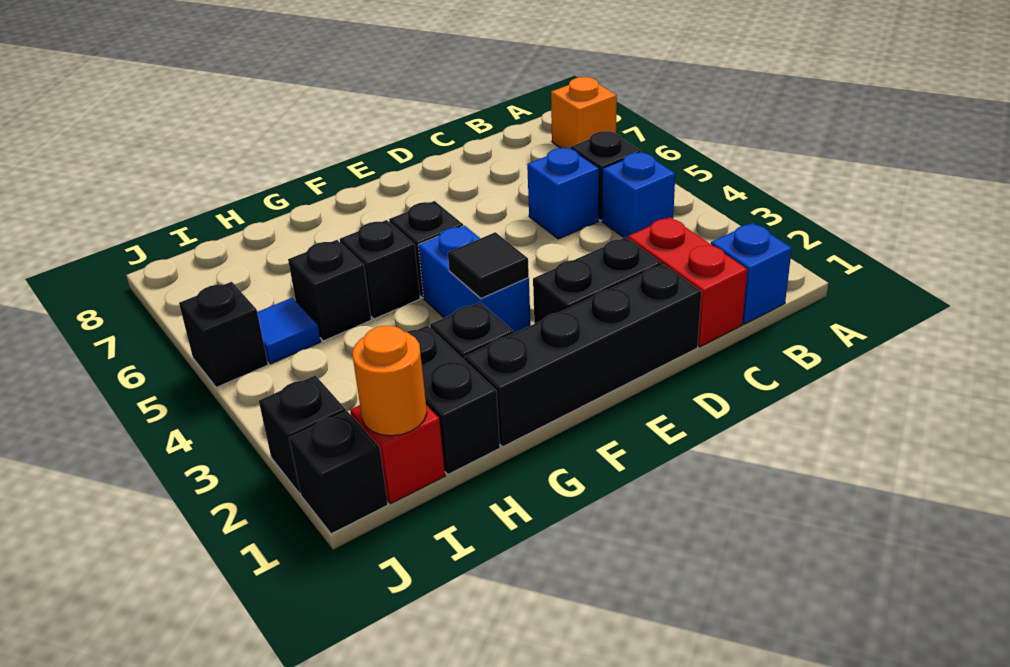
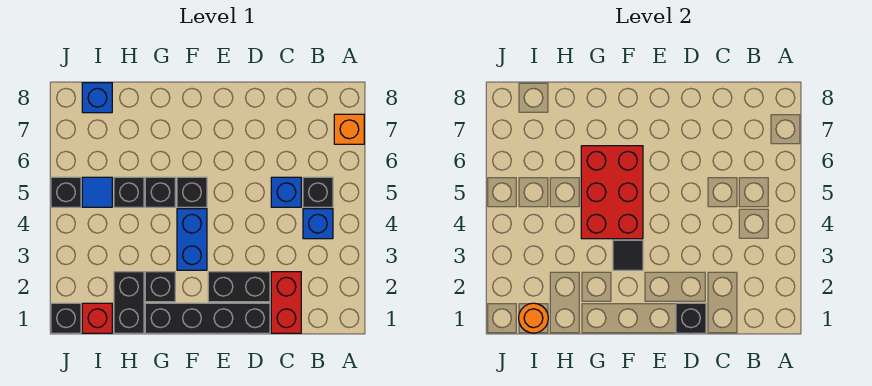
blue brick B1 level 1 -> blue brick I8 level 1
none -> red brick F4:G6 level 2
black brick J2 level 1 -> black brick D1 level 2

